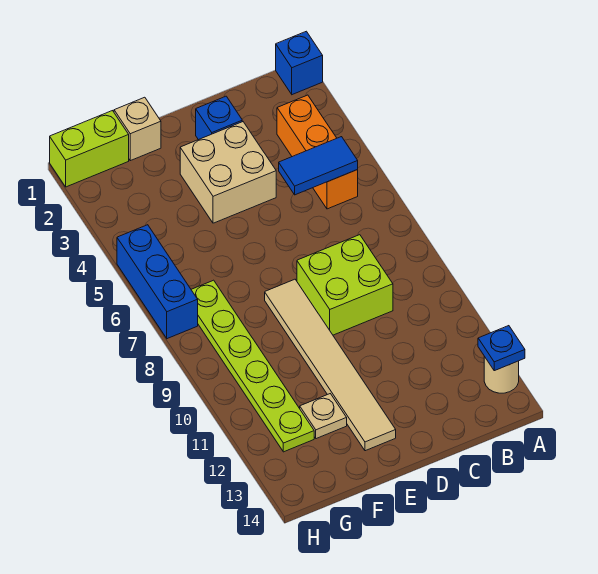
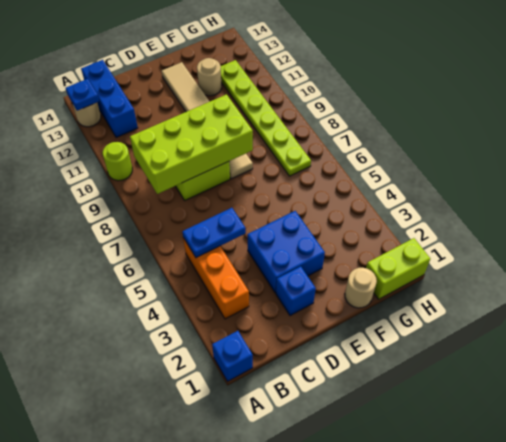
none -> lime round brick A10 level 1
blue tile B5:C5 level 2 -> blue plate B5:C5 level 2
none -> lime brick B8:E9 level 2
tan brick D3:E4 level 1 -> blue brick D3:E4 level 1
tan brick F1 level 1 -> tan round brick F1 level 1
tan plate F12 level 1 -> tan round brick F12 level 1
blue brick H5:H7 level 1 -> blue brick B12:B14 level 1

